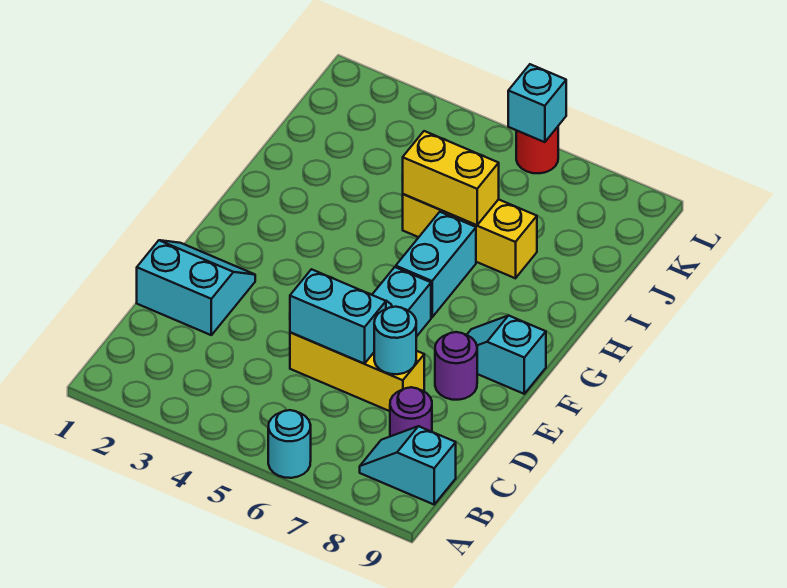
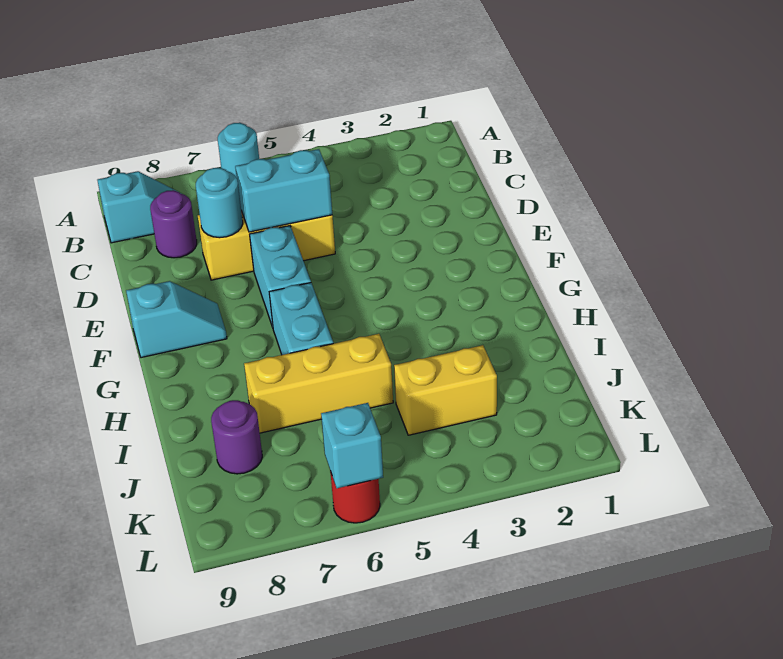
cyan slope D1:E2 level 1 top D -> none
purple round brick E8 level 1 -> purple round brick J8 level 1
yellow brick I5:I6 level 2 -> yellow brick J3:J4 level 1

